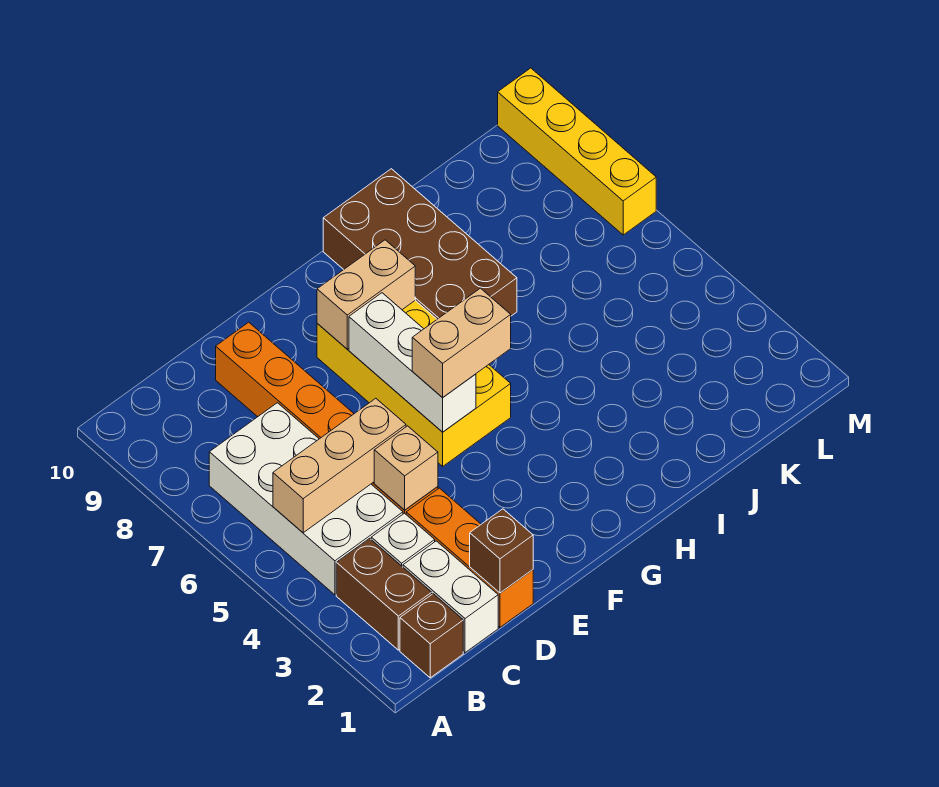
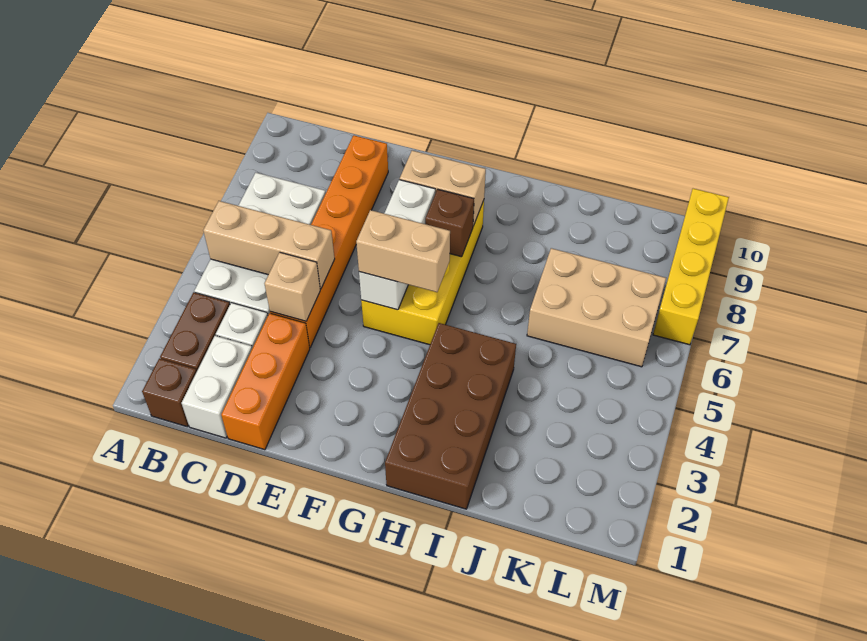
brown brick D1 level 2 -> brown brick G7 level 2
brown brick H7:I10 level 1 -> brown brick H1:I4 level 1
none -> tan brick J6:L7 level 1

